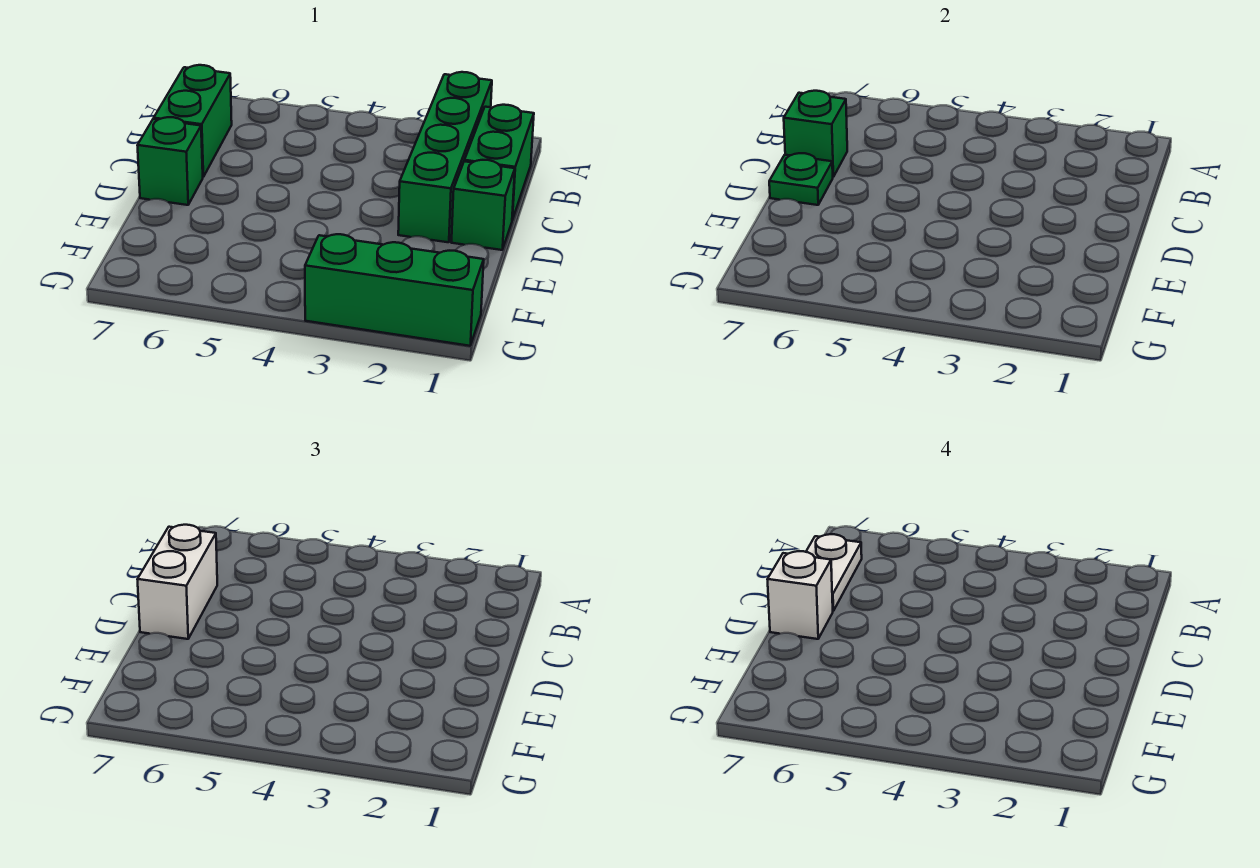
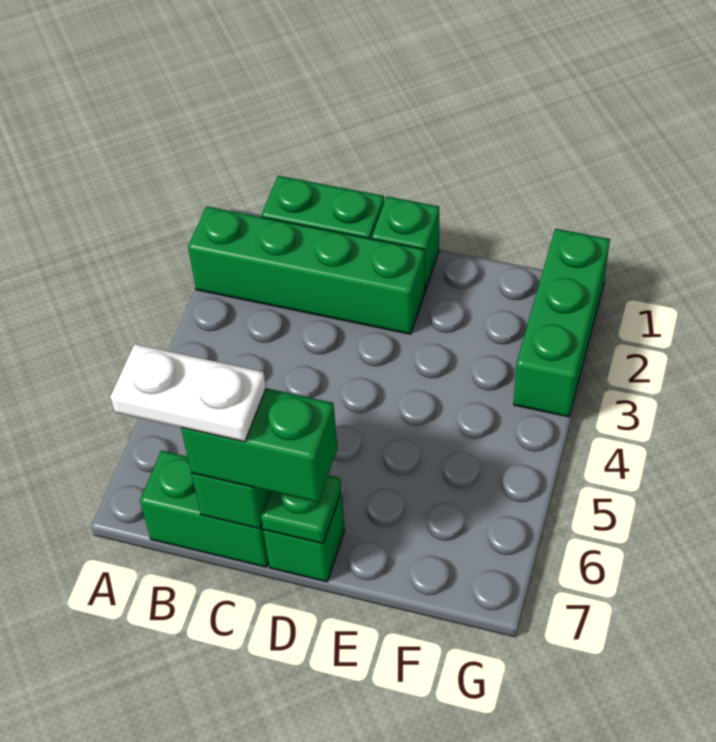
white brick C7:D7 level 3 -> green brick C7:D7 level 3
white brick D7 level 4 -> none

